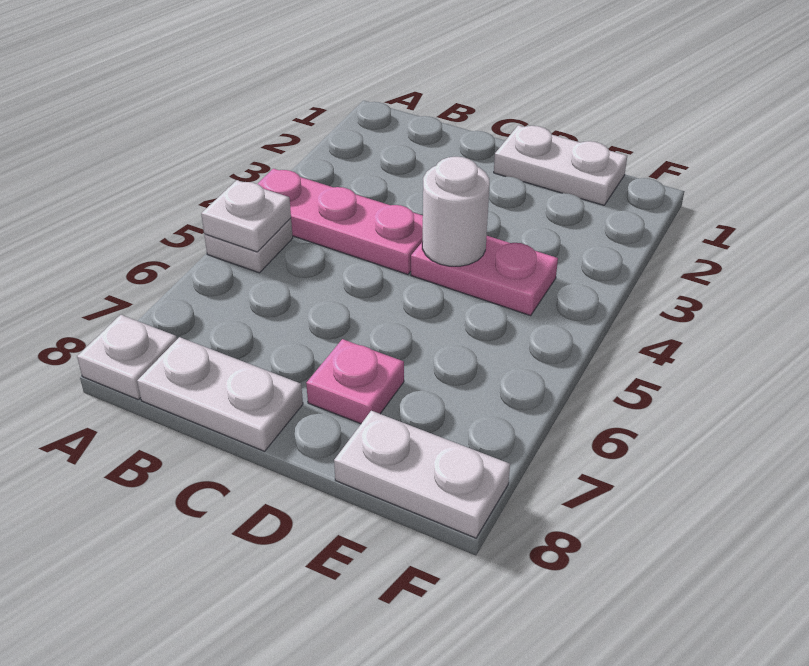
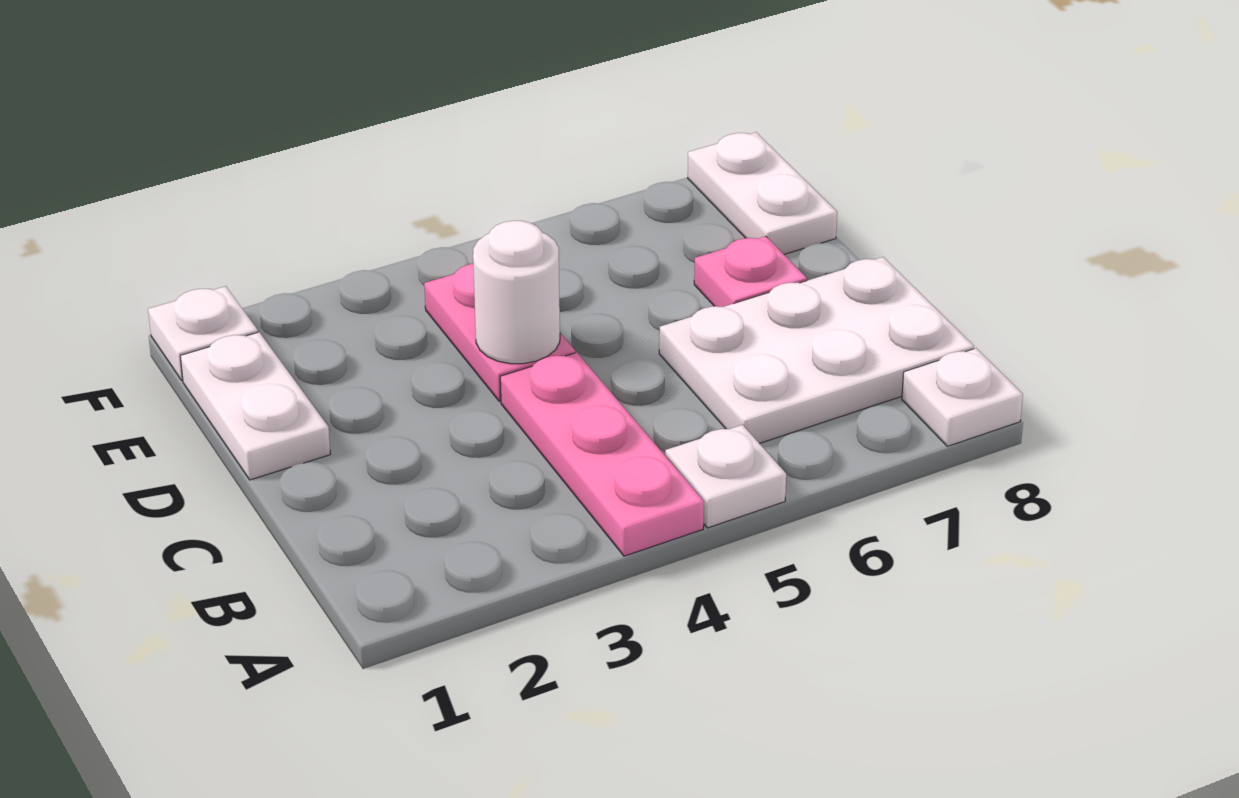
white plate A5 level 2 -> white plate F1 level 1
white plate B8:C8 level 1 -> white plate B6:C8 level 1

